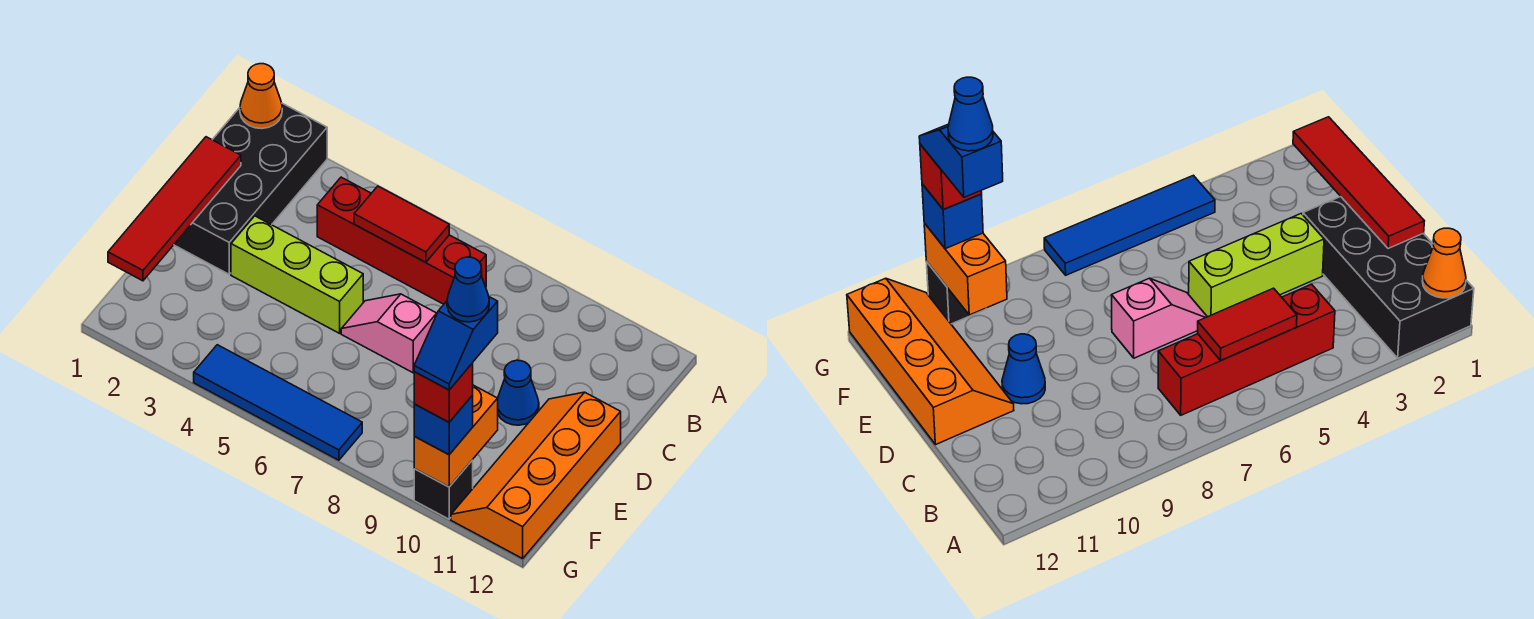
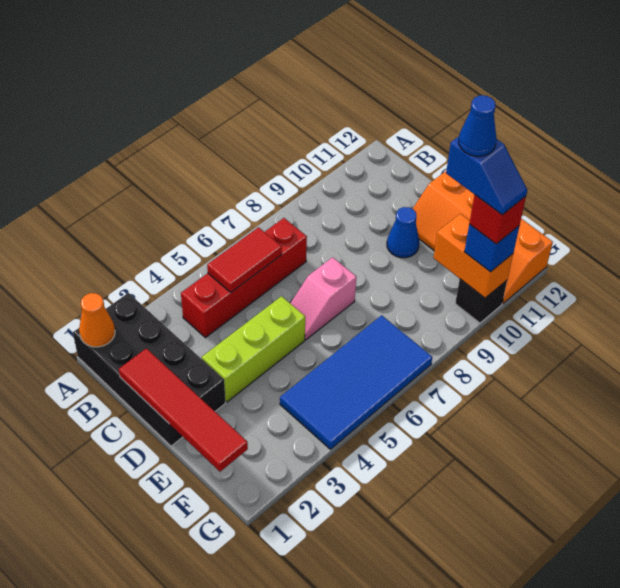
blue tile G4:G7 level 1 -> blue tile F4:G7 level 1

